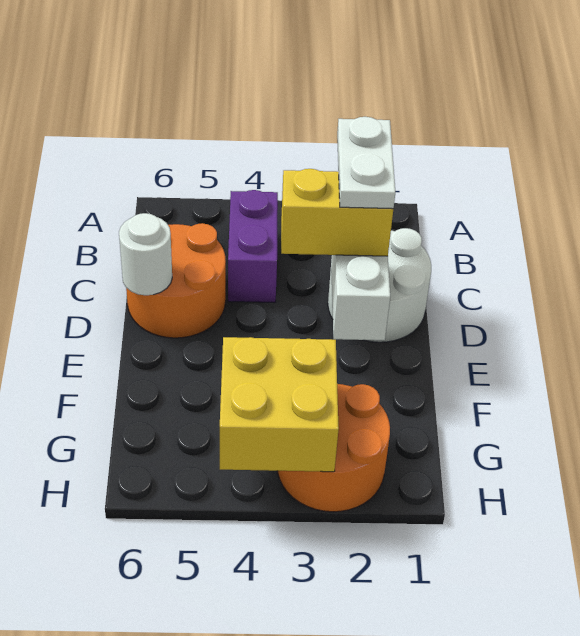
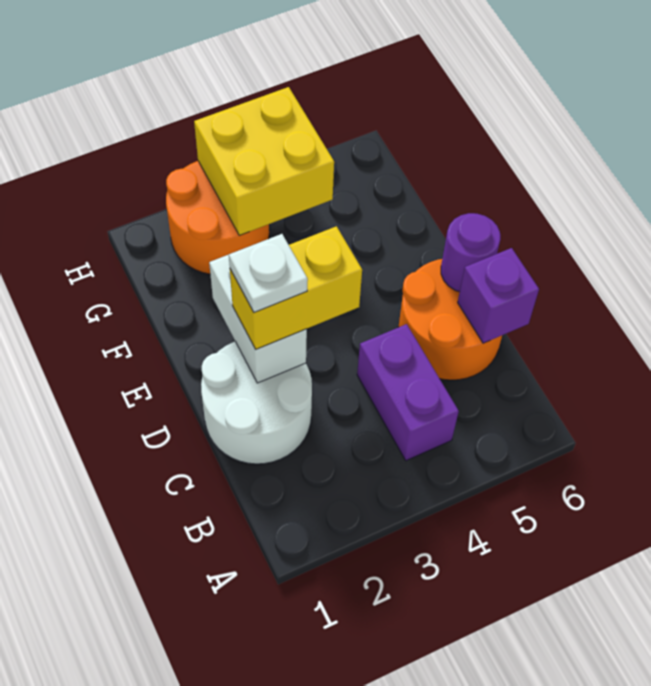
white plate C2:D2 level 4 -> white plate D2 level 4
none -> purple brick C6 level 2
white round brick D6 level 2 -> purple round brick D6 level 2

